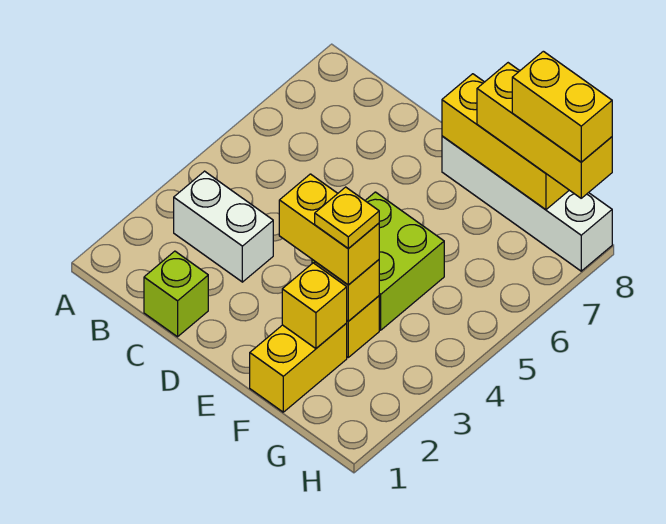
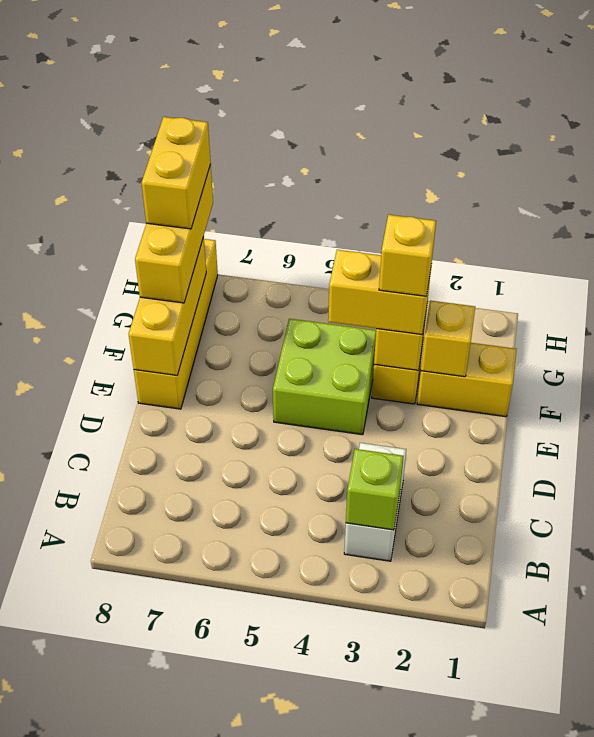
lime brick C1 level 1 -> lime brick B3 level 2
yellow brick E3:F3 level 3 -> yellow brick F3:F4 level 3
white brick E8:H8 level 1 -> yellow brick E8:H8 level 1
yellow plate F3 level 4 -> yellow brick F3 level 4

